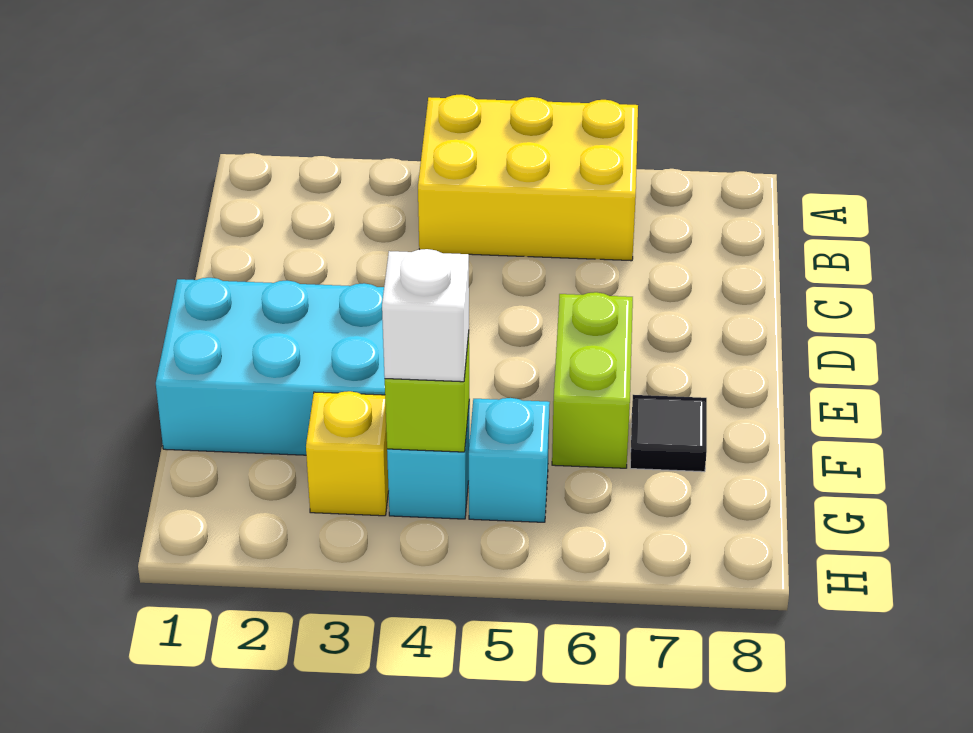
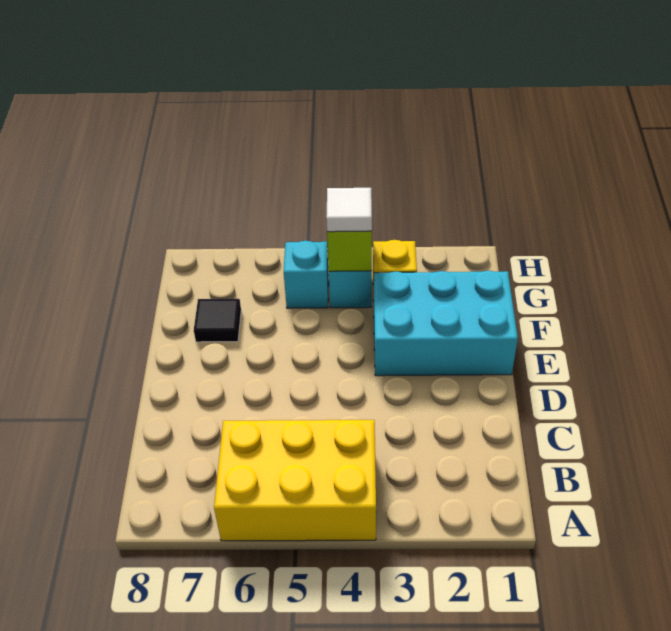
lime brick E6:F6 level 1 -> none
white brick G4 level 3 -> white tile G4 level 3

